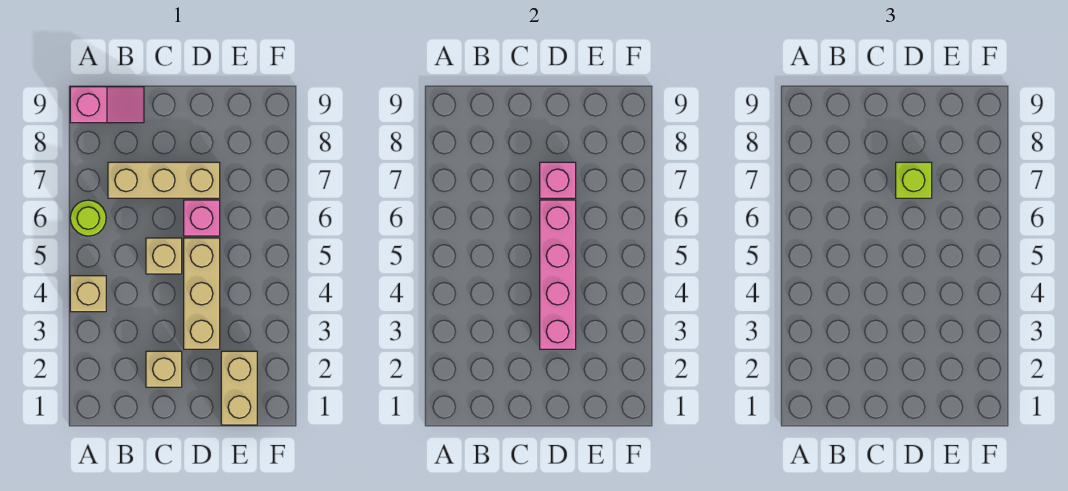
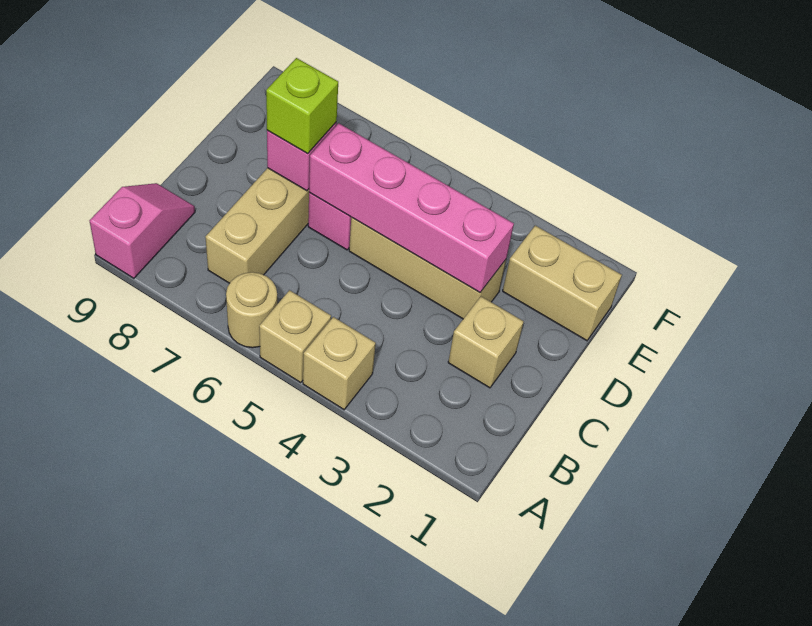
lime round brick A6 level 1 -> tan round brick A6 level 1
tan brick C5 level 1 -> tan brick A5 level 1

